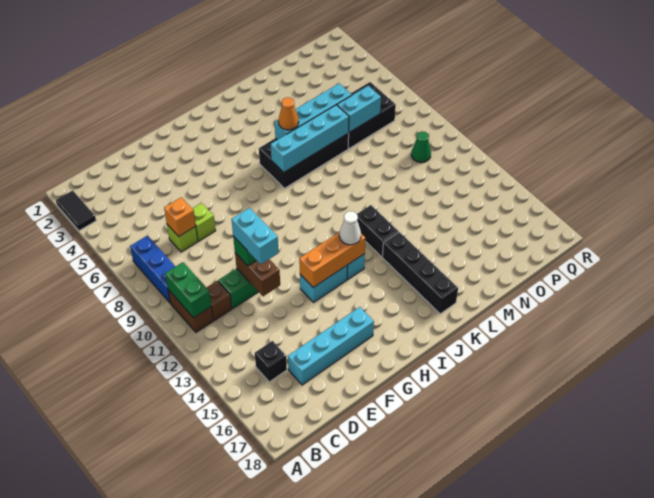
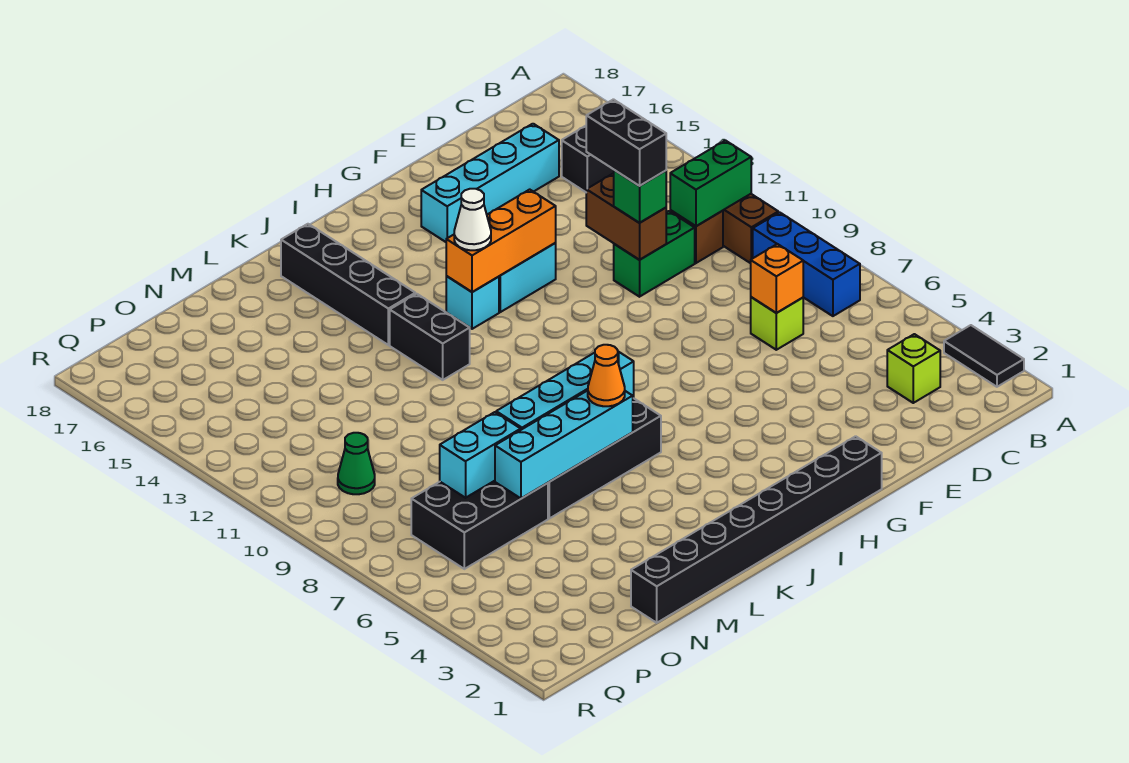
green brick B10:B11 level 2 -> green brick B11:C11 level 2
lime brick E7 level 1 -> lime brick C3 level 1
cyan brick E11:E12 level 4 -> black brick E11:E12 level 4
none -> black brick G1:N1 level 1

